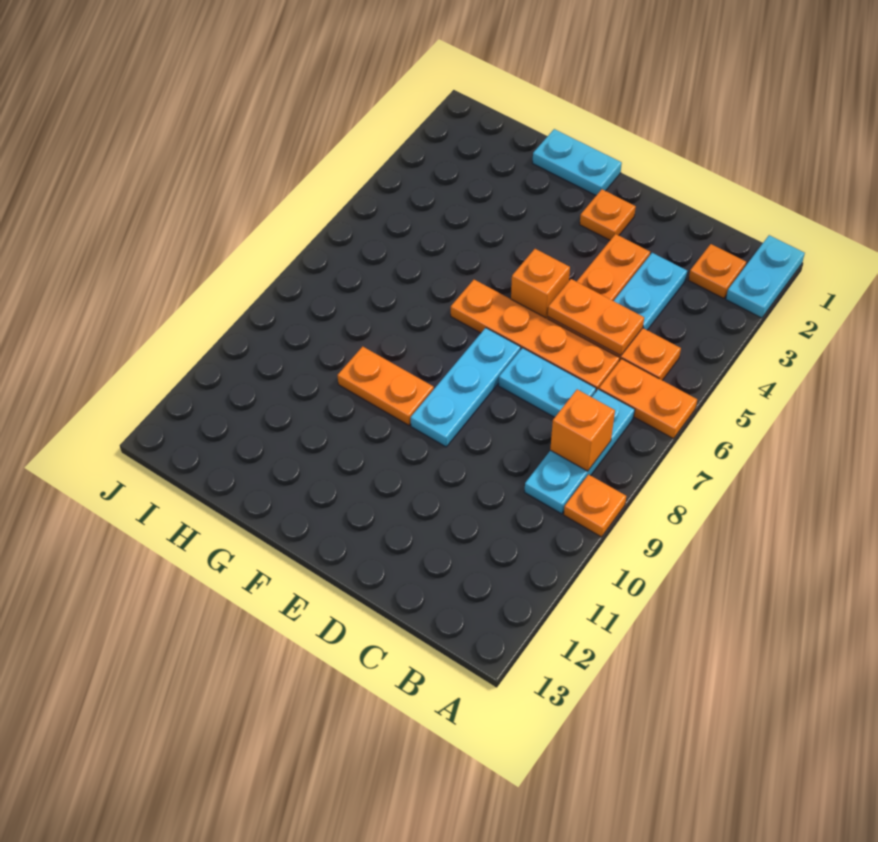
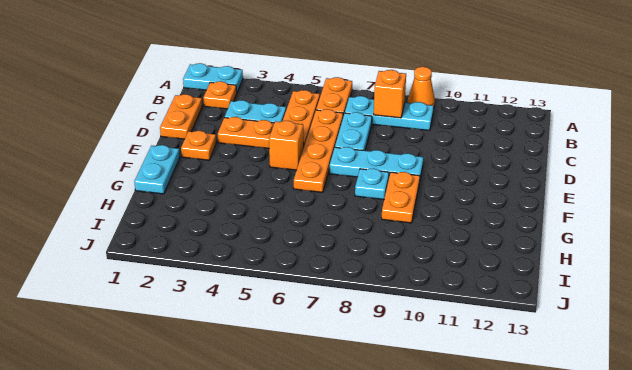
orange plate A9 level 1 -> orange cone A9 level 1
orange plate C5:D5 level 2 -> orange plate C1:D1 level 1
none -> cyan plate F8 level 1

